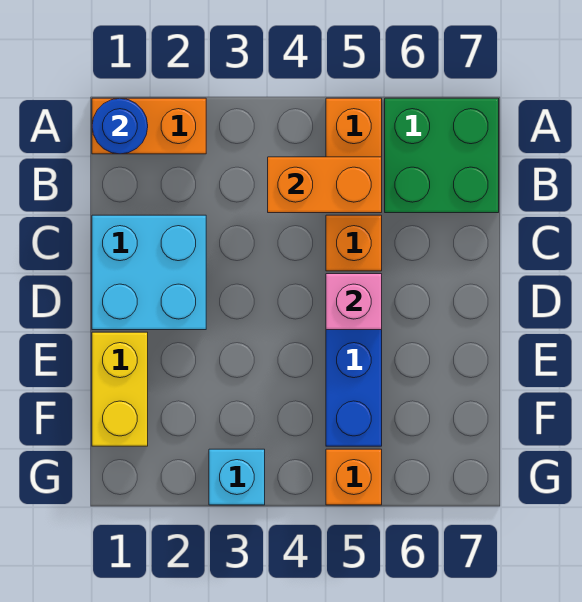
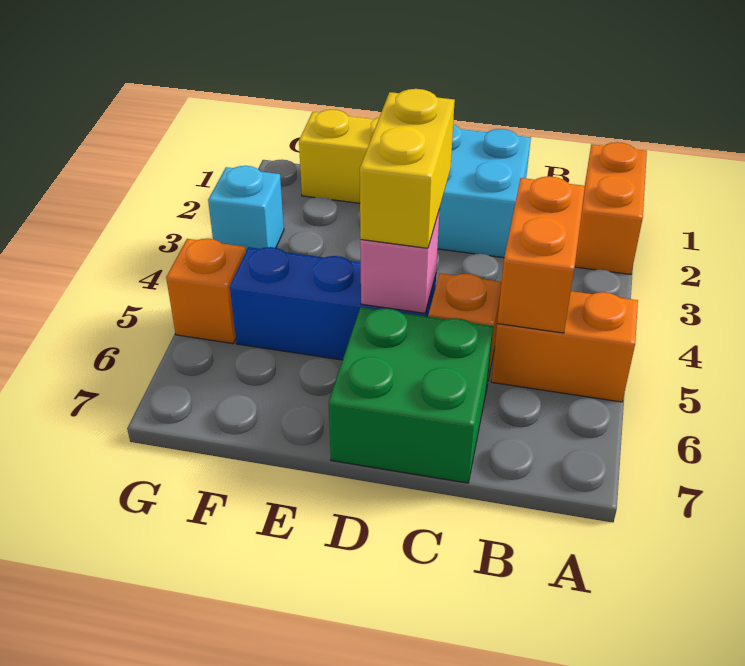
blue round brick A1 level 2 -> none
green brick A6:B7 level 1 -> green brick C6:D7 level 1
none -> yellow brick D4:D5 level 3

